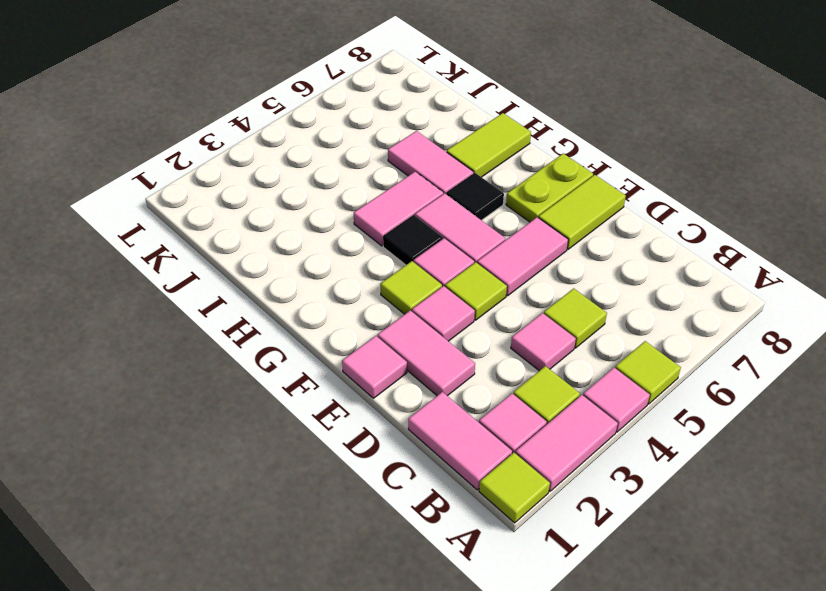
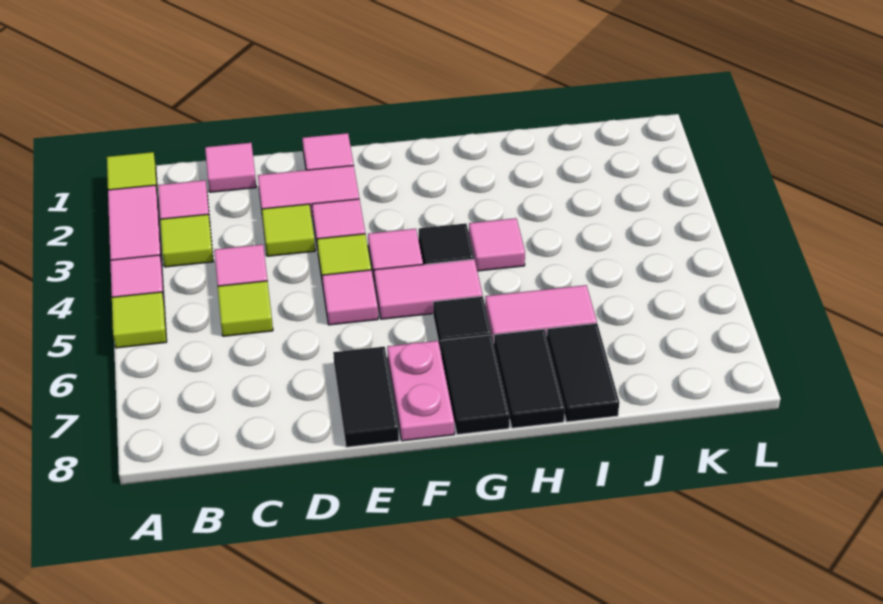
pink tile B1:C1 level 1 -> pink tile C1 level 1
pink tile E5:E6 level 1 -> pink tile E5 level 1
lime tile E7:E8 level 1 -> black tile E7:E8 level 1
lime tile F3 level 1 -> lime tile D3 level 1
lime plate F7:F8 level 1 -> pink plate F7:F8 level 1
none -> black tile G7:G8 level 1
pink tile H4:H5 level 1 -> pink tile H4 level 1
lime tile H7:H8 level 1 -> black tile H7:H8 level 1
none -> black tile I7:I8 level 1

